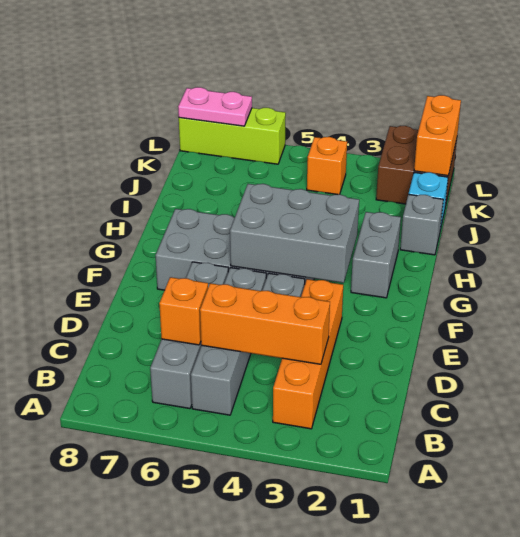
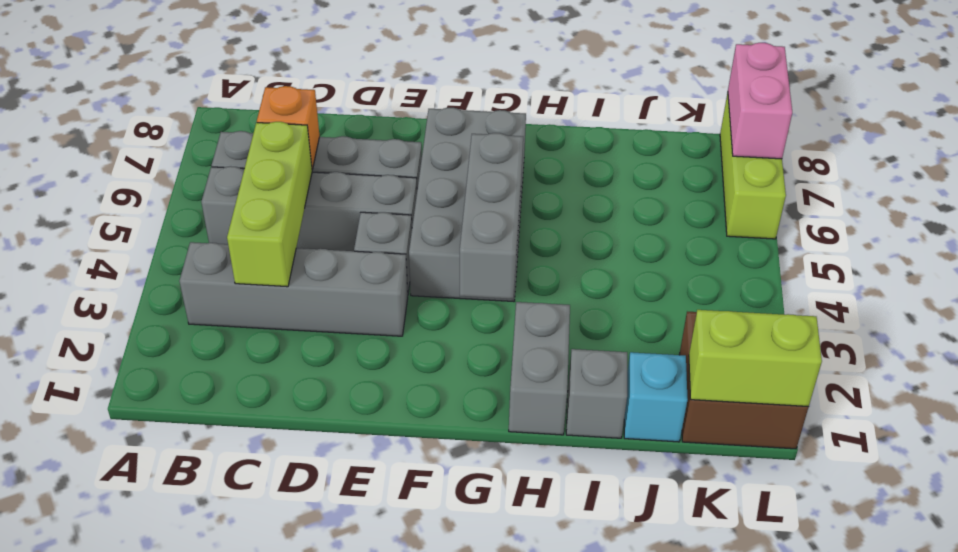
orange brick B3:E3 level 1 -> grey brick B3:E3 level 1
orange brick C3:C5 level 2 -> lime brick C3:C5 level 2
grey brick F3:G5 level 2 -> grey brick G3:G5 level 2
grey brick G2:H2 level 1 -> grey brick H1:H2 level 1
orange brick K1:L1 level 2 -> lime brick K1:L1 level 2
orange brick K4 level 1 -> none
pink plate L7:L8 level 2 -> pink brick L7:L8 level 2

